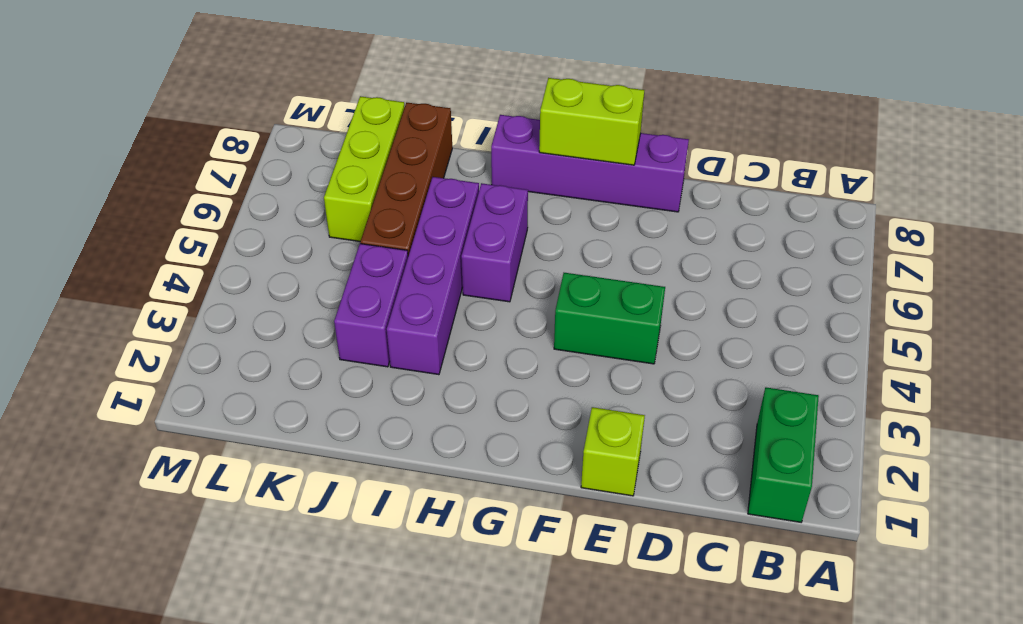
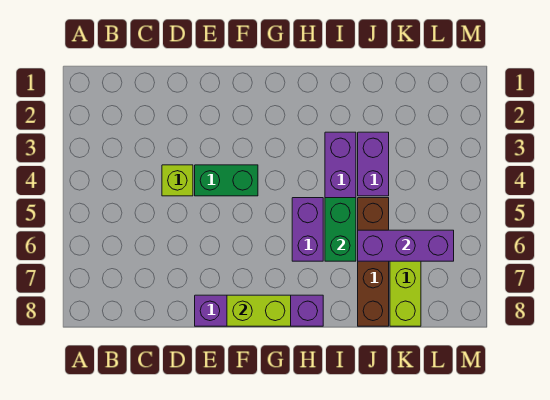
green brick B1:B2 level 1 -> green brick I5:I6 level 2
lime brick E1 level 1 -> lime brick D4 level 1
none -> purple brick J6:L6 level 2

